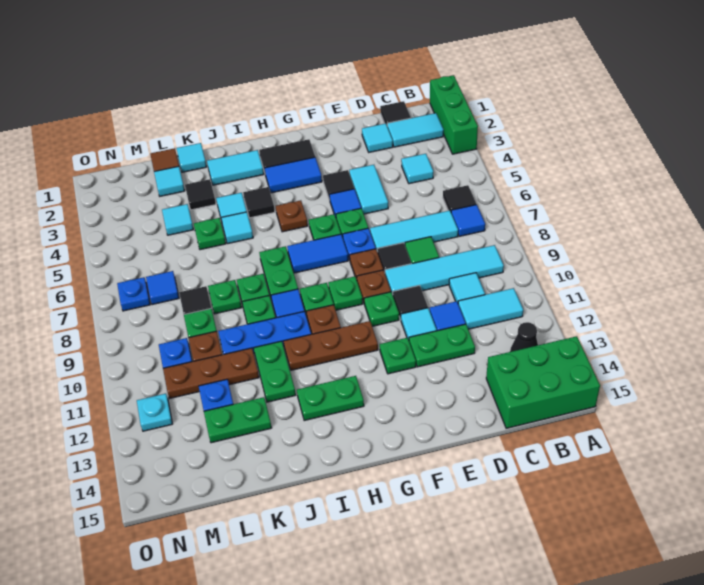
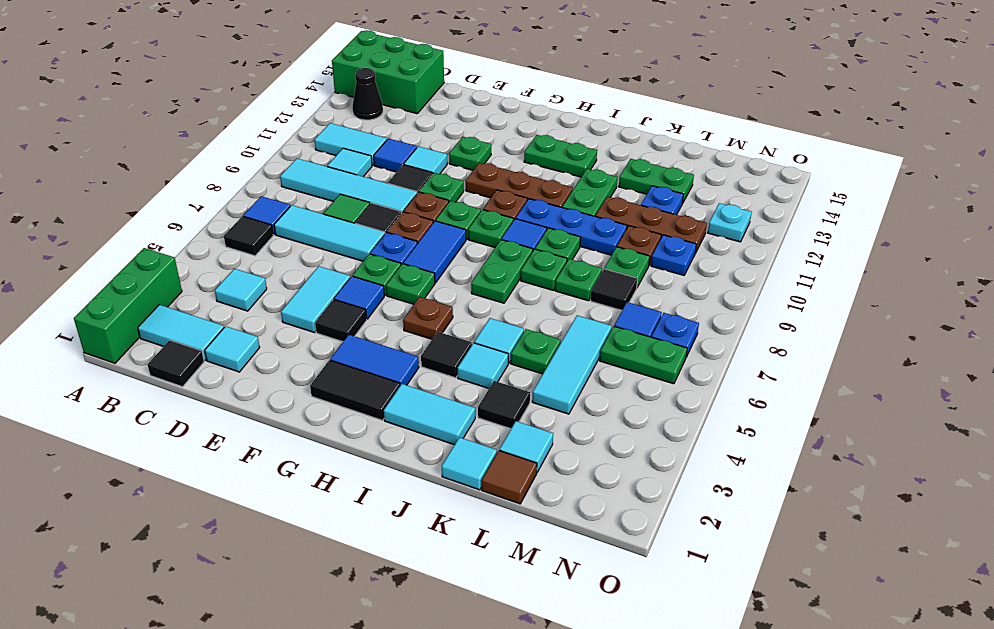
green plate D12:E12 level 1 -> green plate M6:N6 level 1
blue tile G7:H7 level 1 -> blue tile G7:G8 level 1
cyan tile L4 level 1 -> cyan tile L4:L6 level 1

